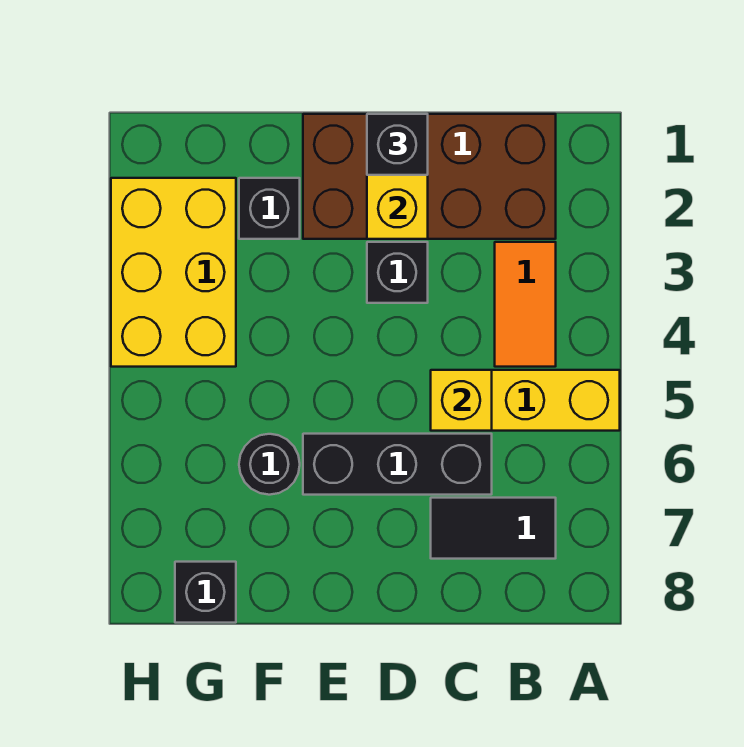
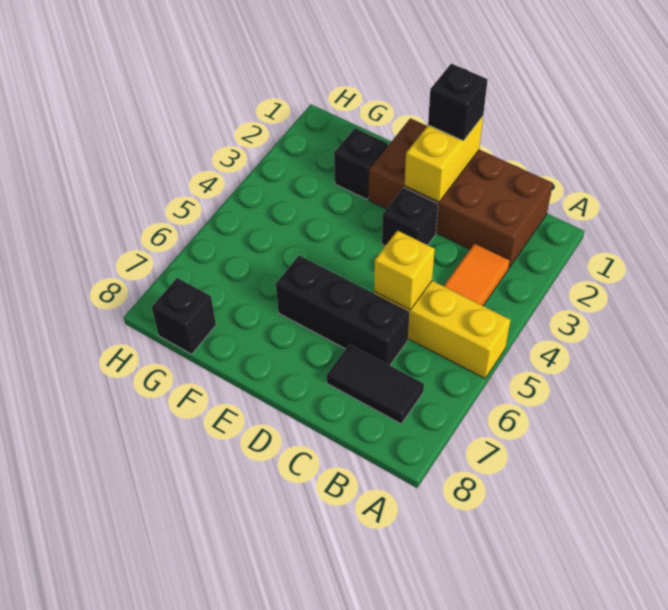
black round brick F6 level 1 -> none
yellow brick G2:H4 level 1 -> none

